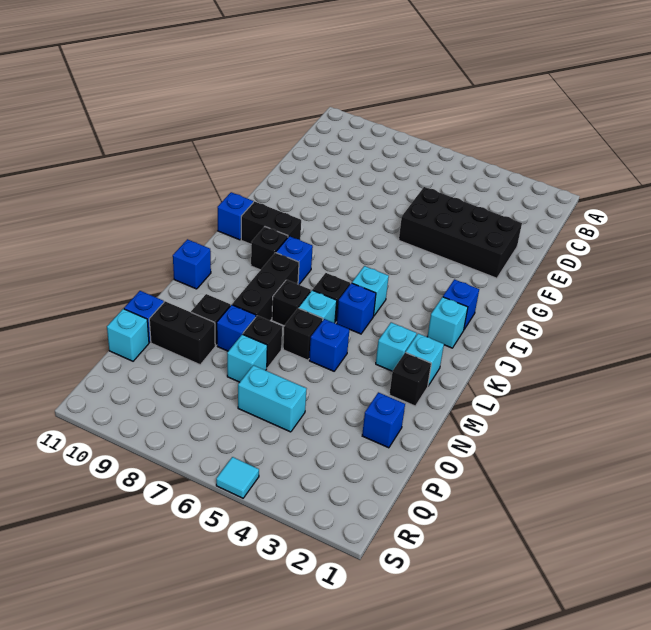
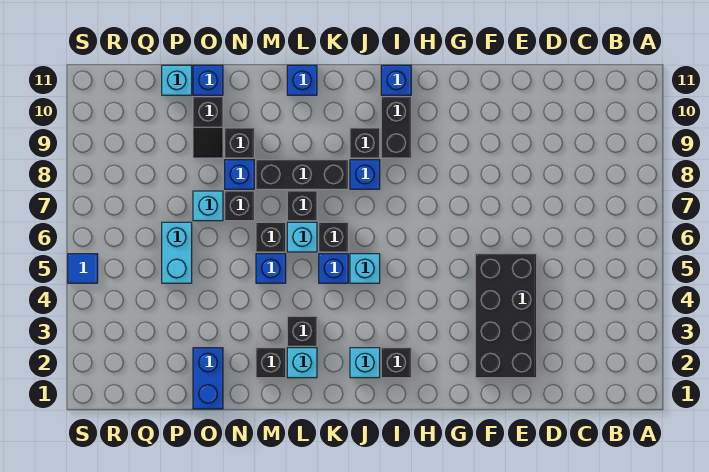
blue brick I2 level 1 -> black brick I2 level 1
cyan brick L3 level 1 -> black brick L3 level 1
blue brick O2 level 1 -> blue brick O1:O2 level 1
black brick O9:O10 level 1 -> black slope O9:O10 level 1 top 10
cyan tile S5 level 1 -> blue tile S5 level 1

